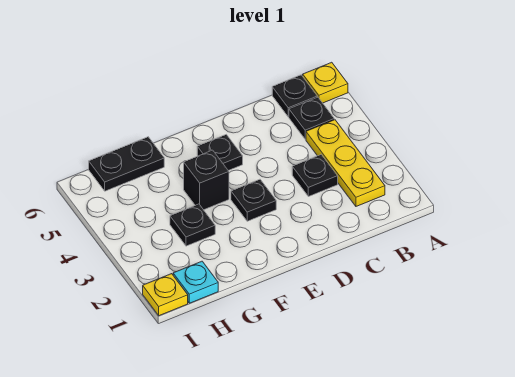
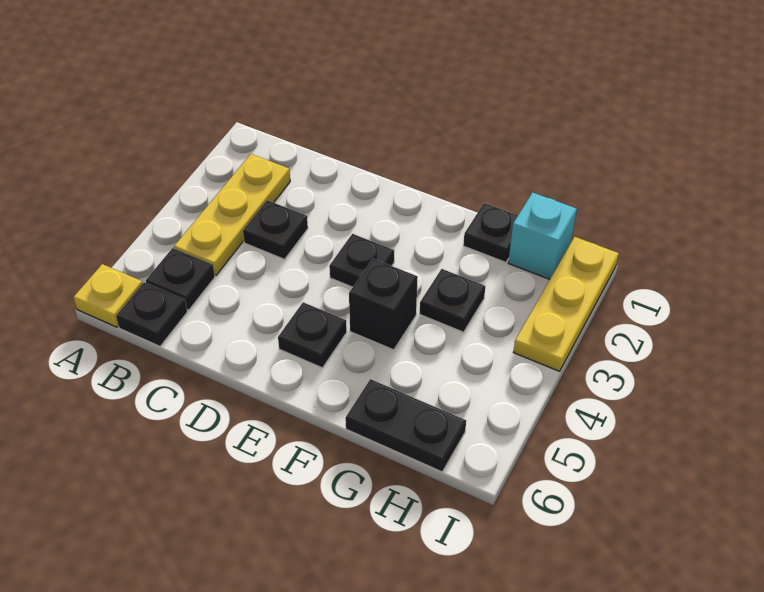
none -> black plate G1 level 1
cyan plate H1 level 1 -> cyan brick H1 level 1
yellow plate I1 level 1 -> yellow plate I1:I3 level 1

